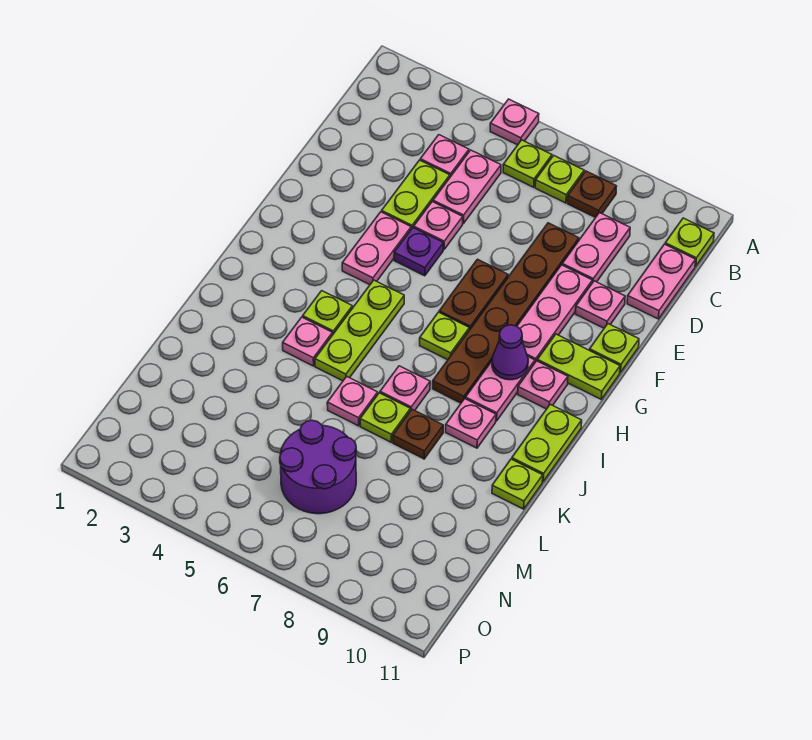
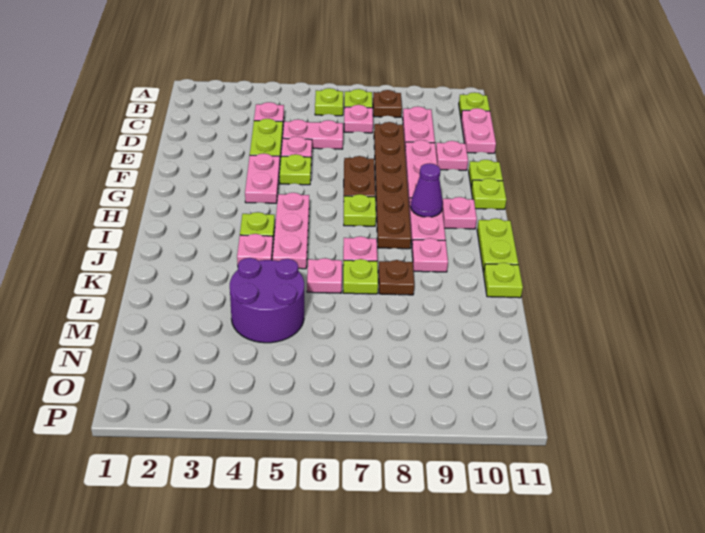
pink plate A5 level 1 -> pink plate C7 level 1
pink plate C5:D5 level 1 -> pink plate D5:D6 level 1
purple plate F5 level 1 -> lime plate F5 level 1
lime plate G10:G11 level 1 -> lime plate G11 level 1
lime plate H5:J5 level 1 -> pink plate H5:J5 level 1
purple round brick M6:N7 level 1 -> purple round brick L4:M5 level 1

